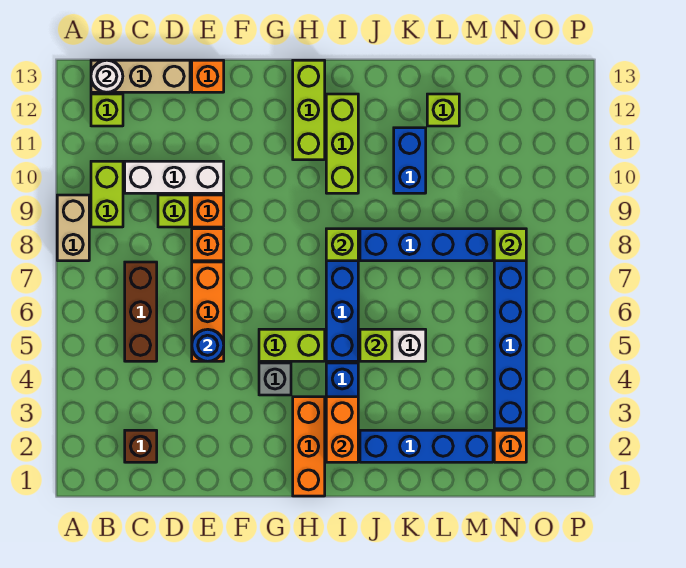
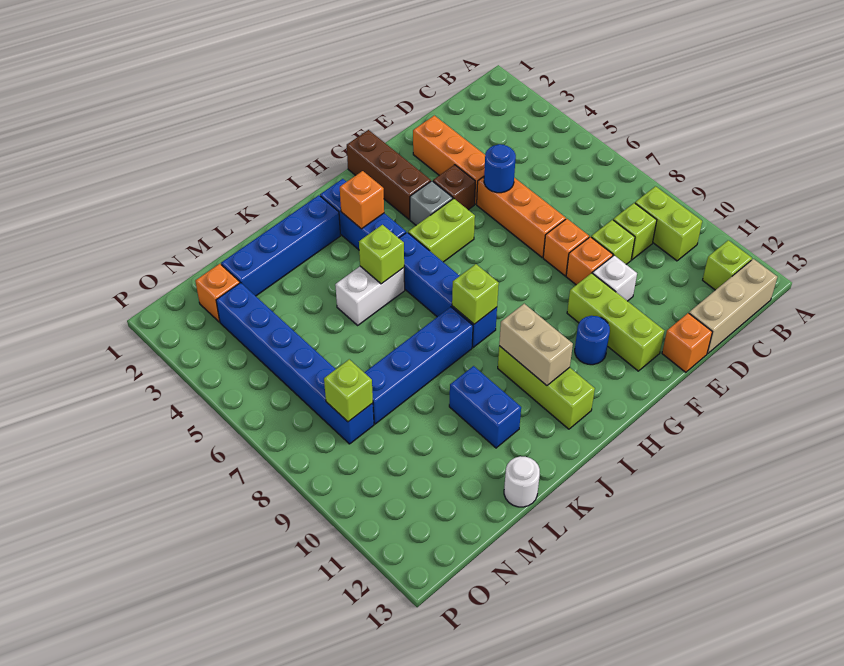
tan brick A8:A9 level 1 -> tan brick I10:I11 level 2
white round brick B13 level 2 -> white round brick L13 level 1
brown brick C2 level 1 -> brown brick F4 level 1
brown brick C5:C7 level 1 -> brown brick G1:G3 level 1
white brick C10:E10 level 1 -> white brick E10 level 1
none -> blue round brick G11 level 1
orange brick H1:H3 level 1 -> orange brick E2:E4 level 1
lime brick H11:H13 level 1 -> lime brick F10:F12 level 1
orange brick I2:I3 level 2 -> orange brick I3 level 2
lime brick L12 level 1 -> lime brick C9 level 1

